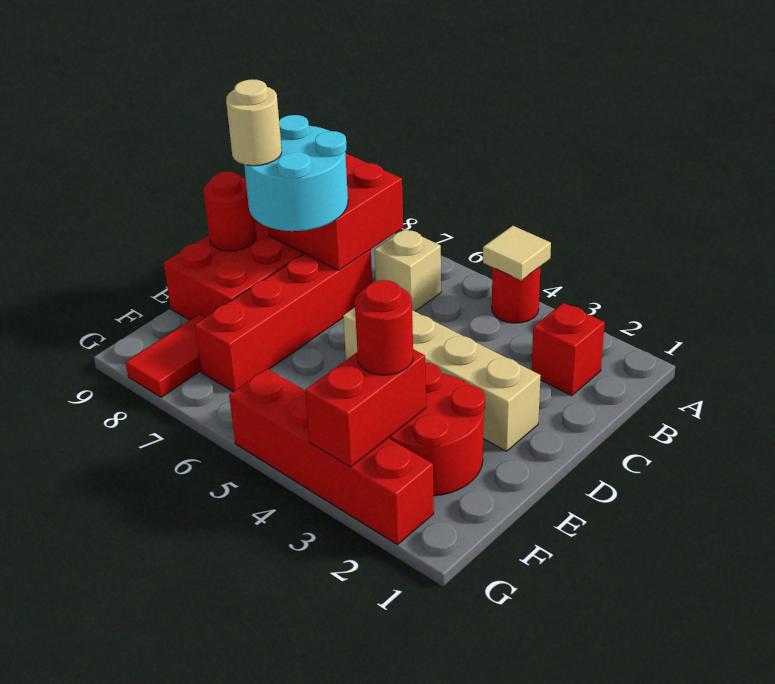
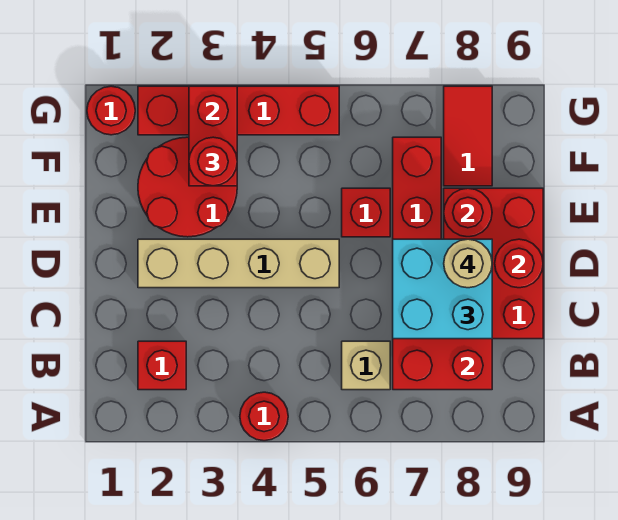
tan tile A4 level 2 -> none
cyan round brick C7:D8 level 3 -> cyan brick C7:D8 level 3
none -> red brick E6 level 1
none -> red round brick E8 level 2
none -> red round brick G1 level 1

